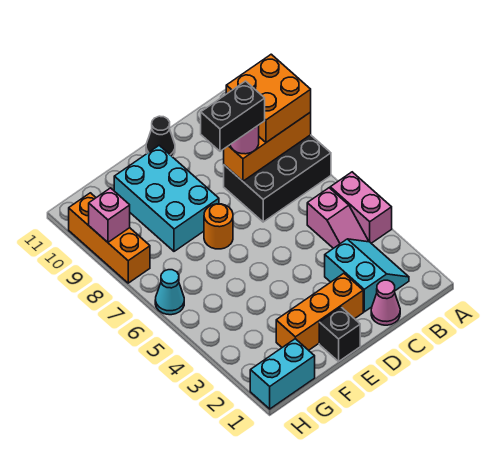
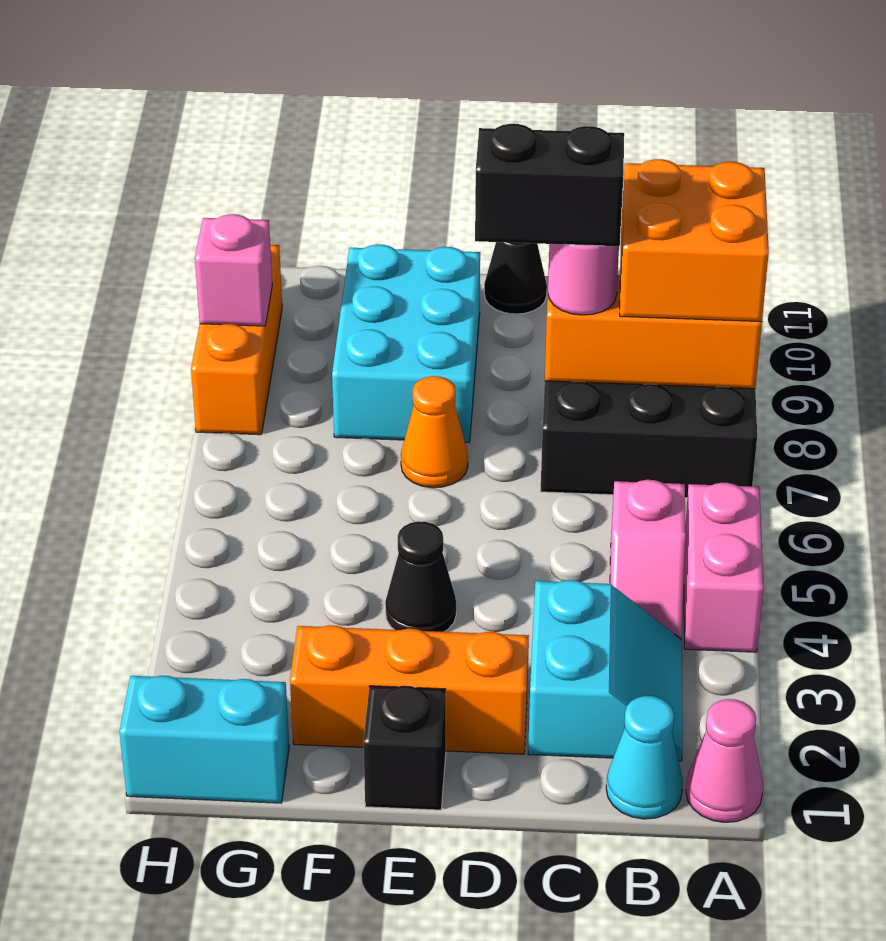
pink cone C1 level 1 -> pink cone A1 level 1
none -> black cone E4 level 1
orange round brick E7 level 1 -> orange cone E7 level 1
cyan cone H6 level 1 -> cyan cone B1 level 1

